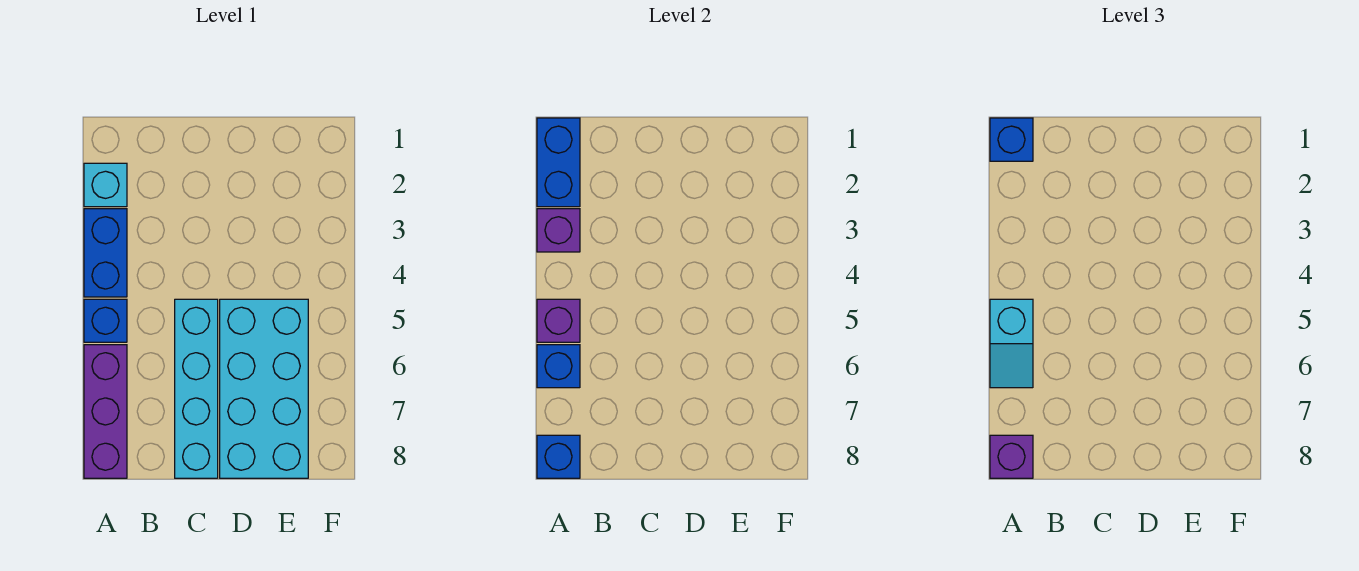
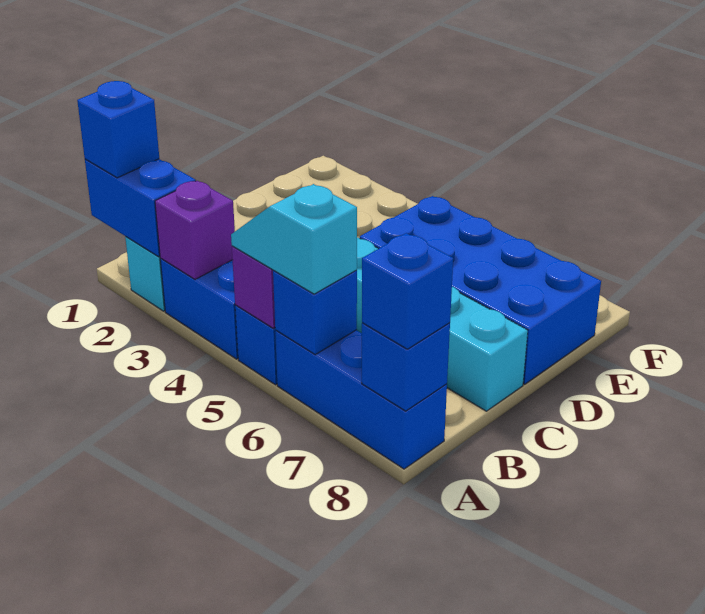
cyan slope A5:A6 level 3 top 5 -> cyan slope A5:A6 level 3 top 6
purple brick A6:A8 level 1 -> blue brick A6:A8 level 1
purple brick A8 level 3 -> blue brick A8 level 3
cyan brick D5:E8 level 1 -> blue brick D5:E8 level 1

